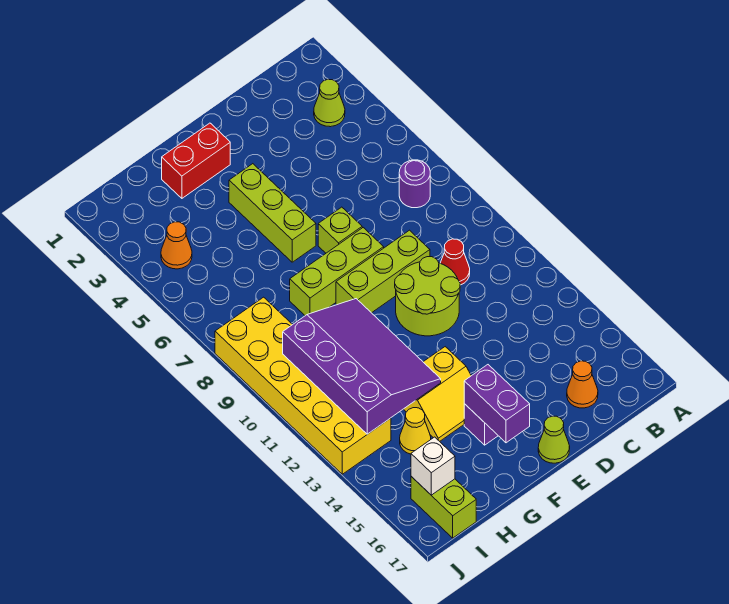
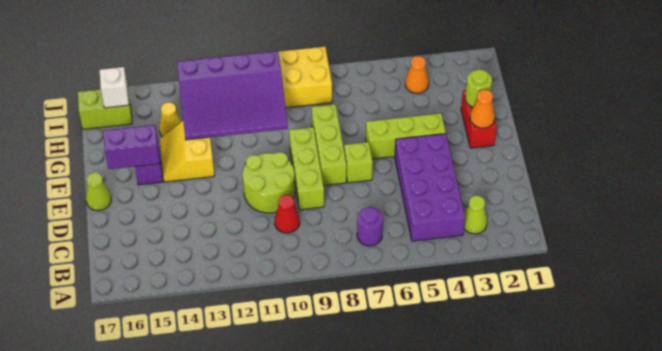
none -> purple brick B4:E5 level 1
orange cone C16 level 1 -> orange cone F2 level 2
none -> lime round brick G2 level 2

